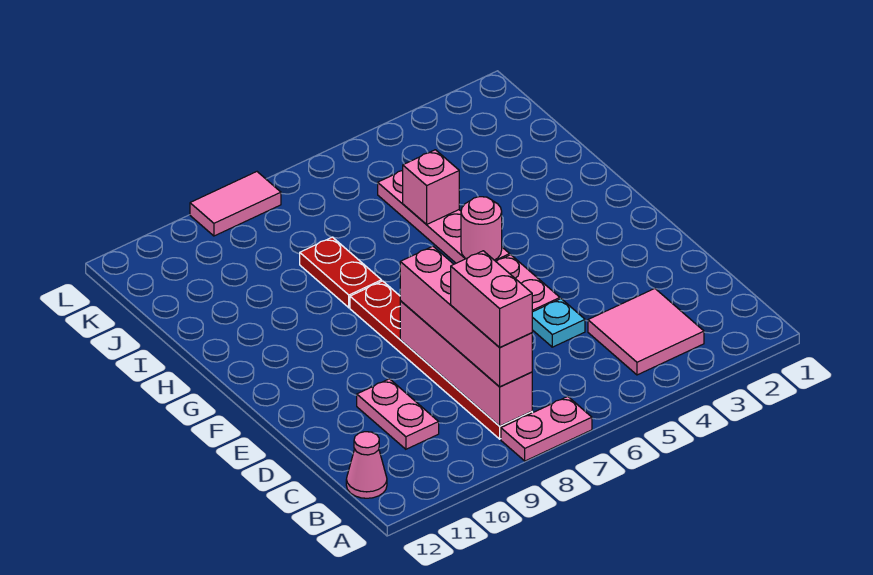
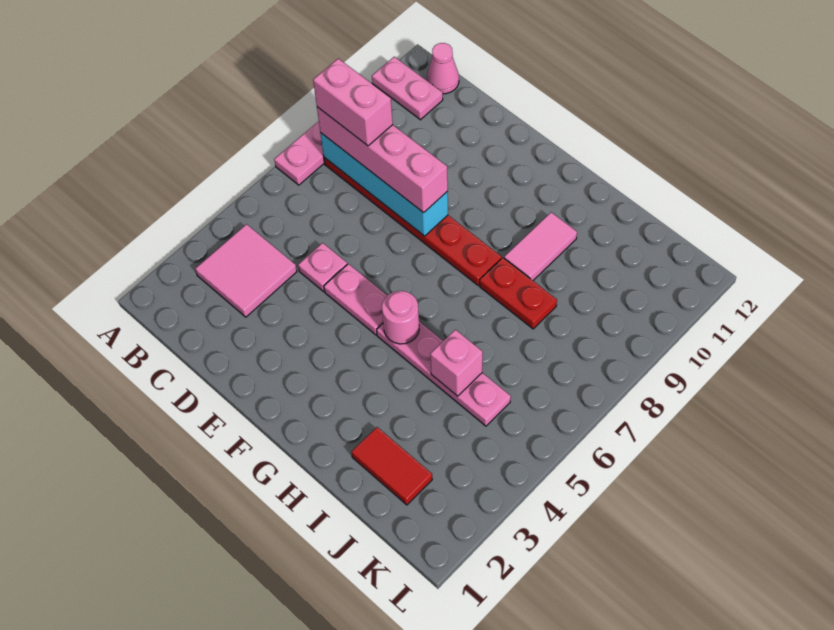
pink brick B8:E8 level 2 -> cyan brick B8:E8 level 2
pink plate C10:D10 level 1 -> pink plate A11:B11 level 1
cyan plate D5 level 1 -> pink plate D5 level 1
none -> red tile I2:J2 level 1
pink tile L8:L9 level 1 -> pink tile H9:H10 level 1

